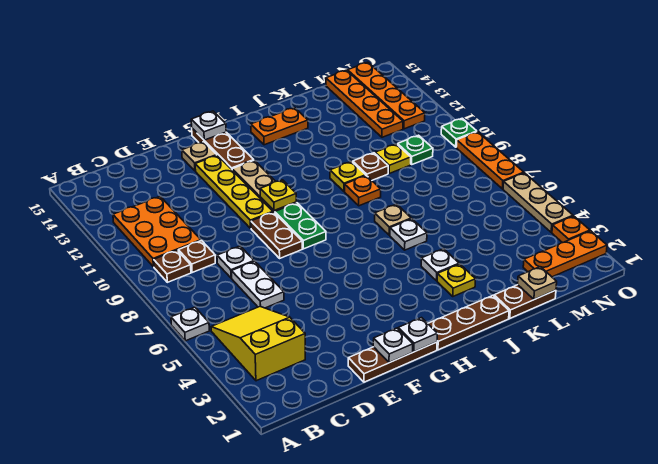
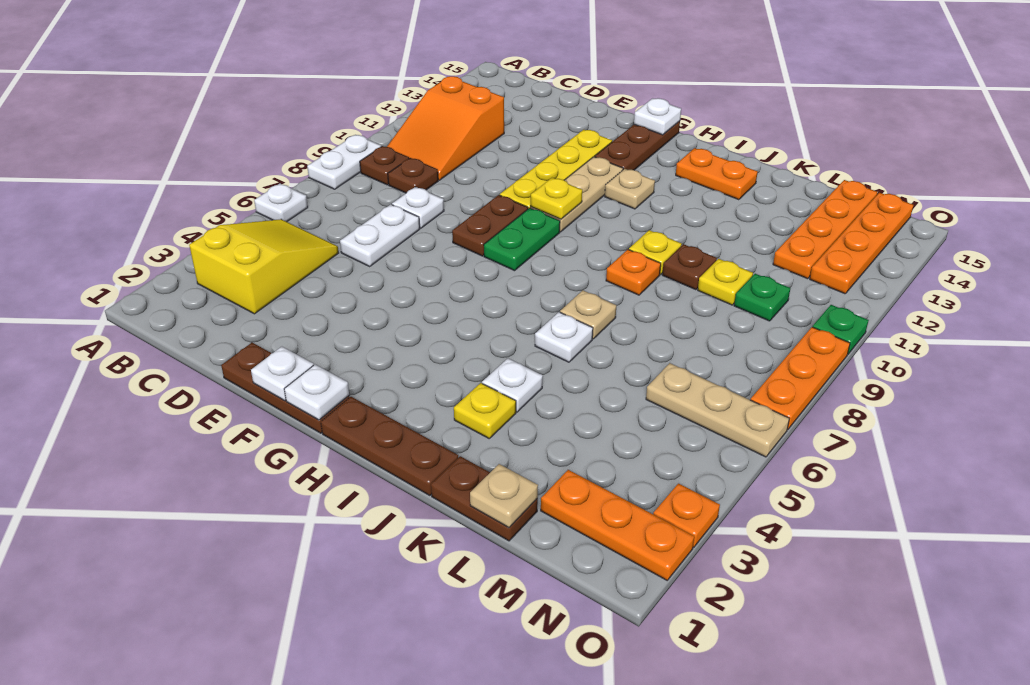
none -> white plate A8:A9 level 1
orange plate B10:C12 level 1 -> orange slope B10:C12 level 1 top 12
tan plate F14 level 1 -> tan plate H12 level 1
tan plate O4:O6 level 1 -> tan plate M6:O6 level 1

